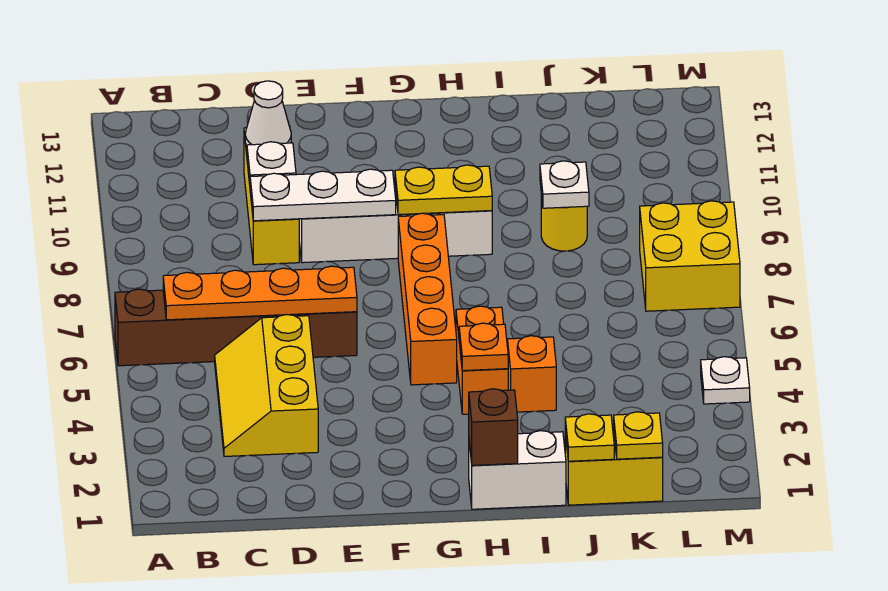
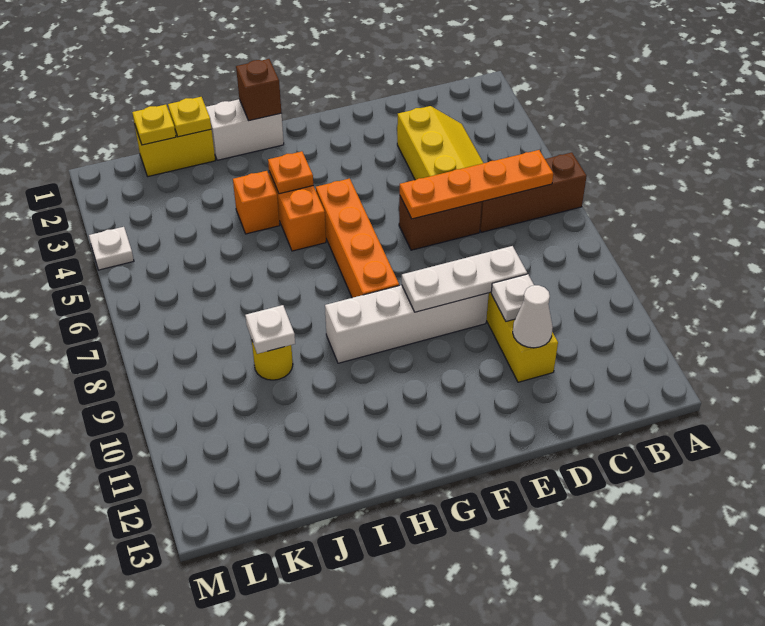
yellow plate G9:H9 level 2 -> none
yellow brick L7:M8 level 1 -> none

